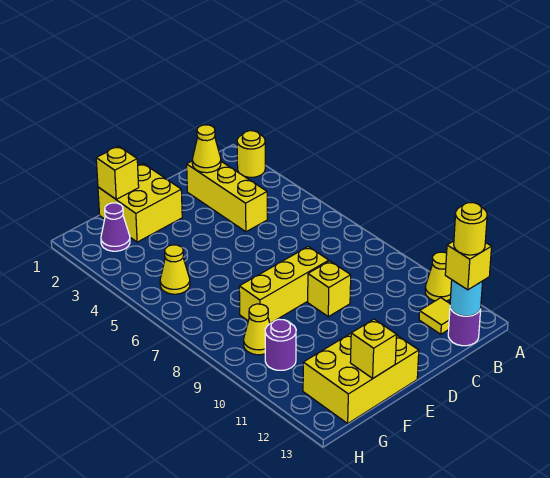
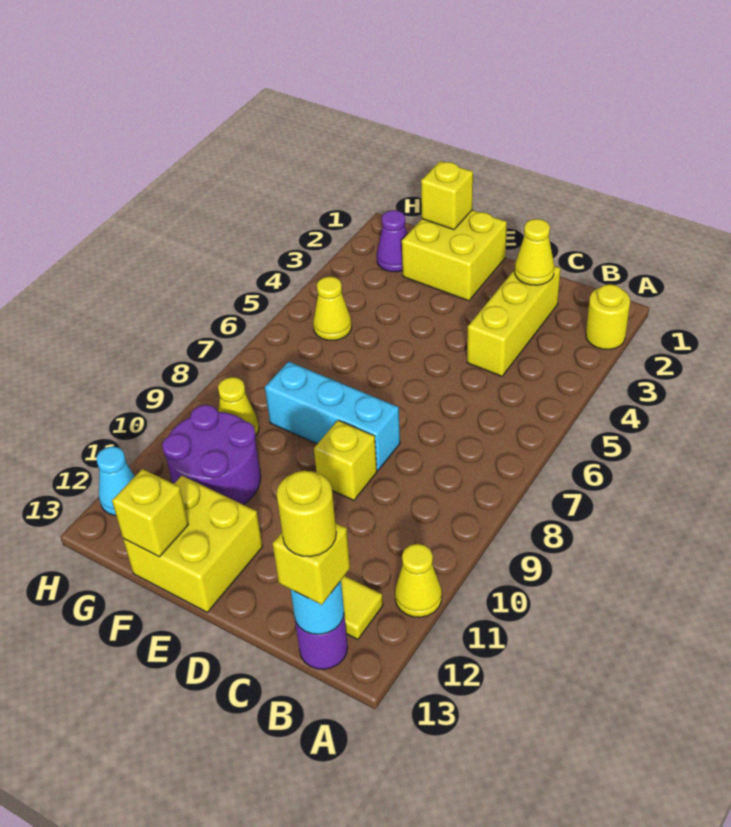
yellow brick D8:F8 level 1 -> cyan brick D8:F8 level 1
yellow brick E12:G13 level 1 -> yellow brick E12:F13 level 1
purple round brick G10 level 1 -> purple round brick F10:G11 level 1
none -> cyan cone H12 level 1

